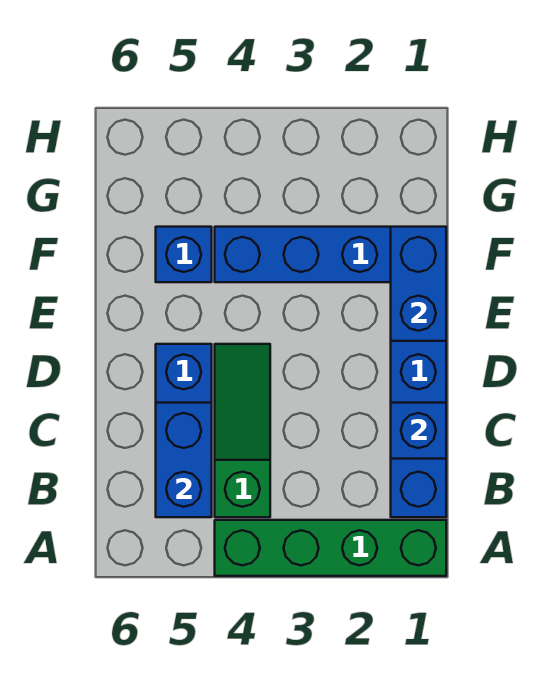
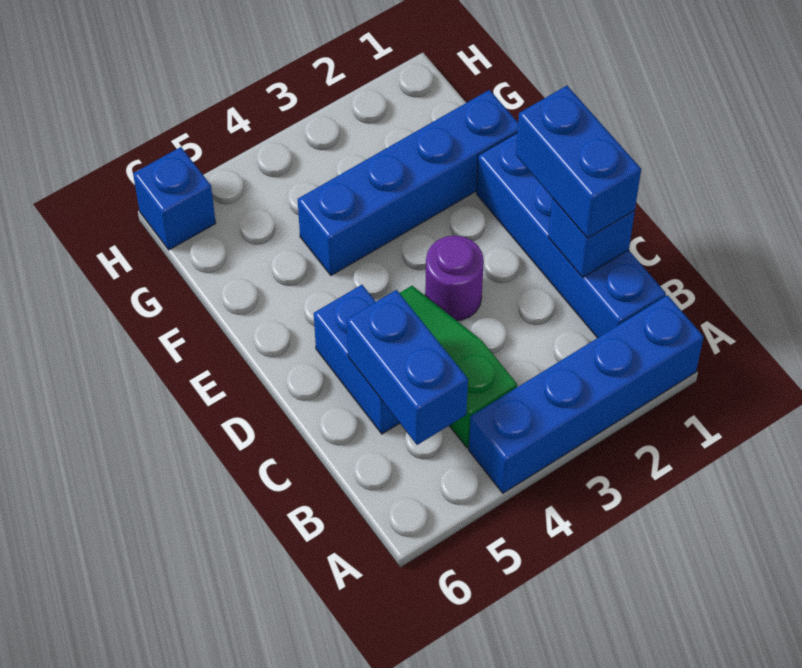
green brick A1:A4 level 1 -> blue brick A1:A4 level 1
none -> purple round brick D3 level 1
blue brick E1:F1 level 2 -> blue brick C1:D1 level 3
blue brick F5 level 1 -> blue brick H6 level 1

